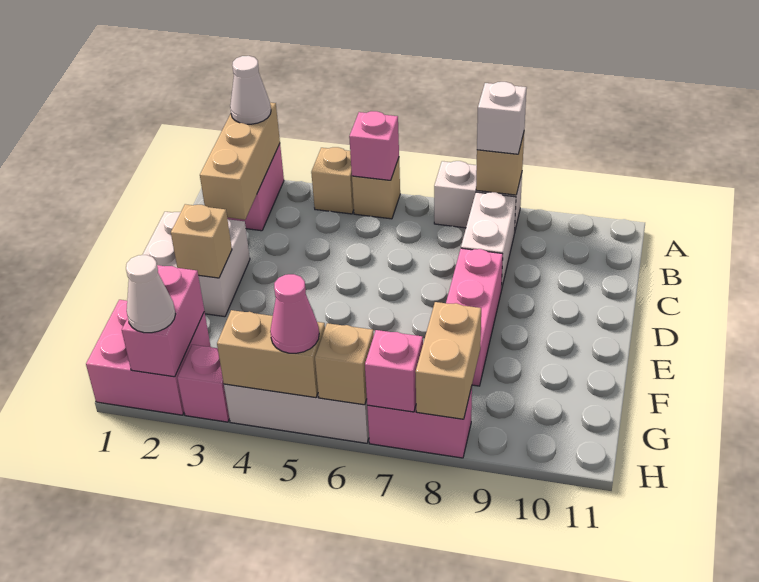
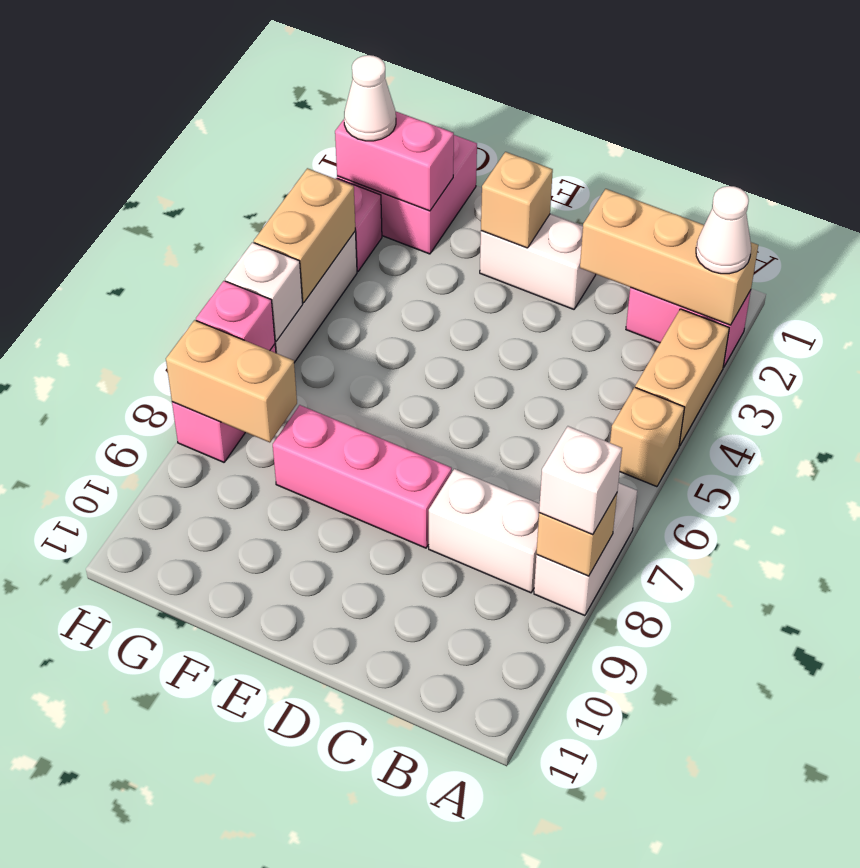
tan brick A4 level 1 -> tan brick A3:A4 level 1
pink brick A5 level 2 -> none
white brick D1:E2 level 1 -> white brick D2:E2 level 1
pink cone H5 level 3 -> none
tan brick H6 level 2 -> white brick H6 level 2

